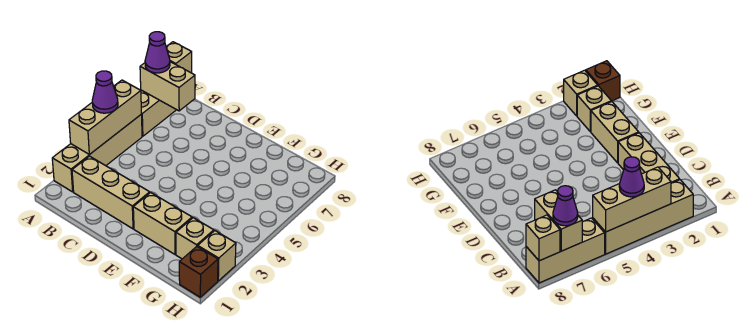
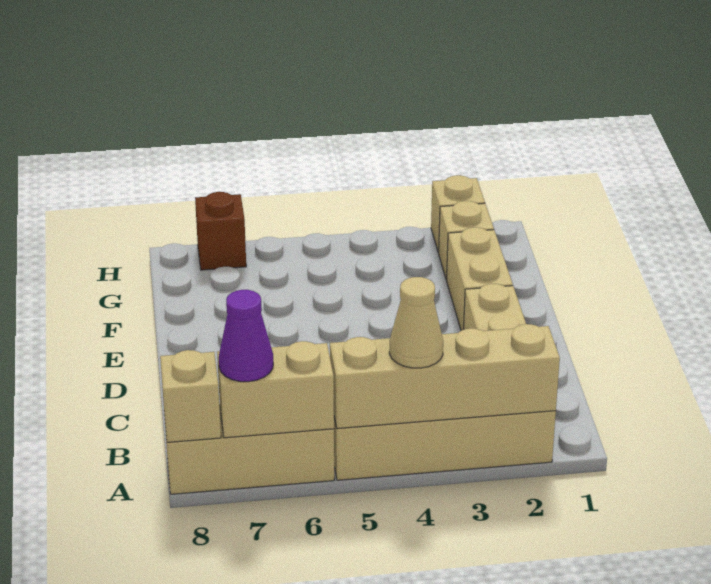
tan brick A3:A5 level 2 -> tan brick A2:A5 level 2
purple cone A4 level 3 -> tan cone A4 level 3
tan brick A7:B7 level 2 -> tan brick A6:A7 level 2
brown brick H1 level 1 -> brown brick H7 level 1

